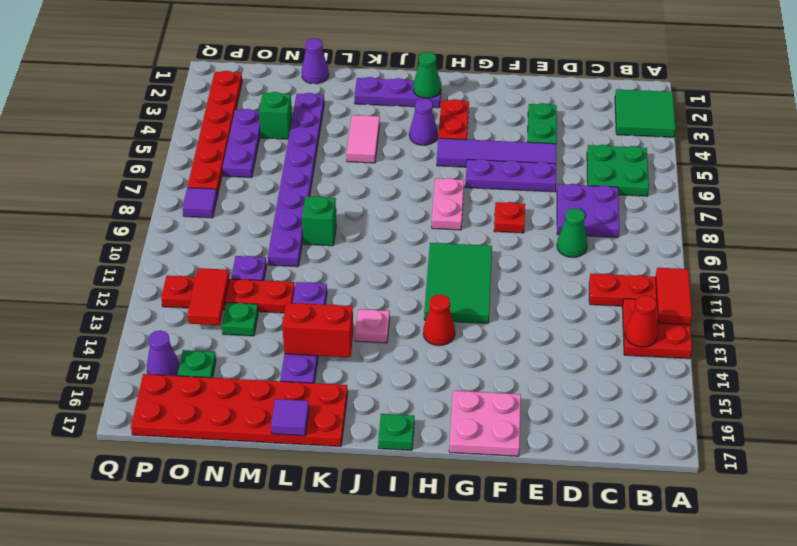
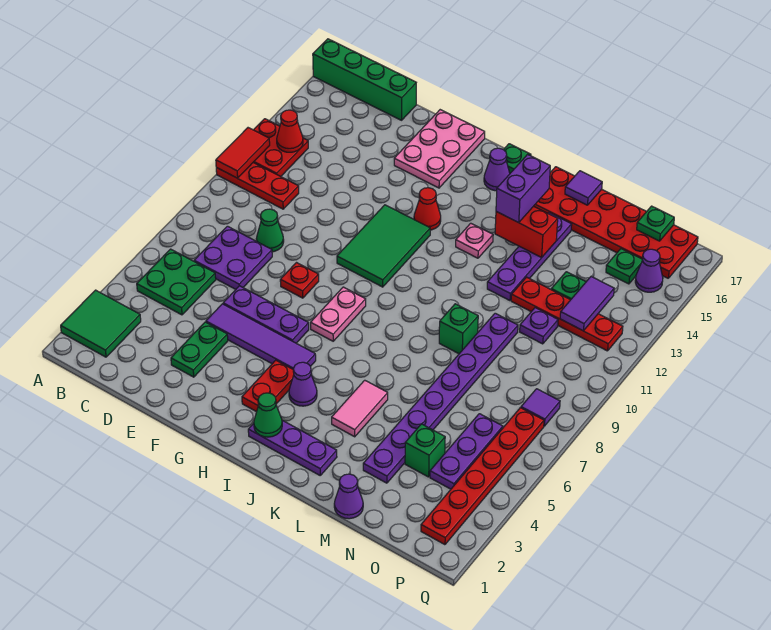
none -> green brick A17:D17 level 1
pink plate F16:G17 level 1 -> pink plate F15:G17 level 1
none -> purple cone I16 level 1
none -> purple brick K14:K15 level 3
red tile O12:O13 level 2 -> purple tile O12:O13 level 2
none -> green plate O17 level 2

